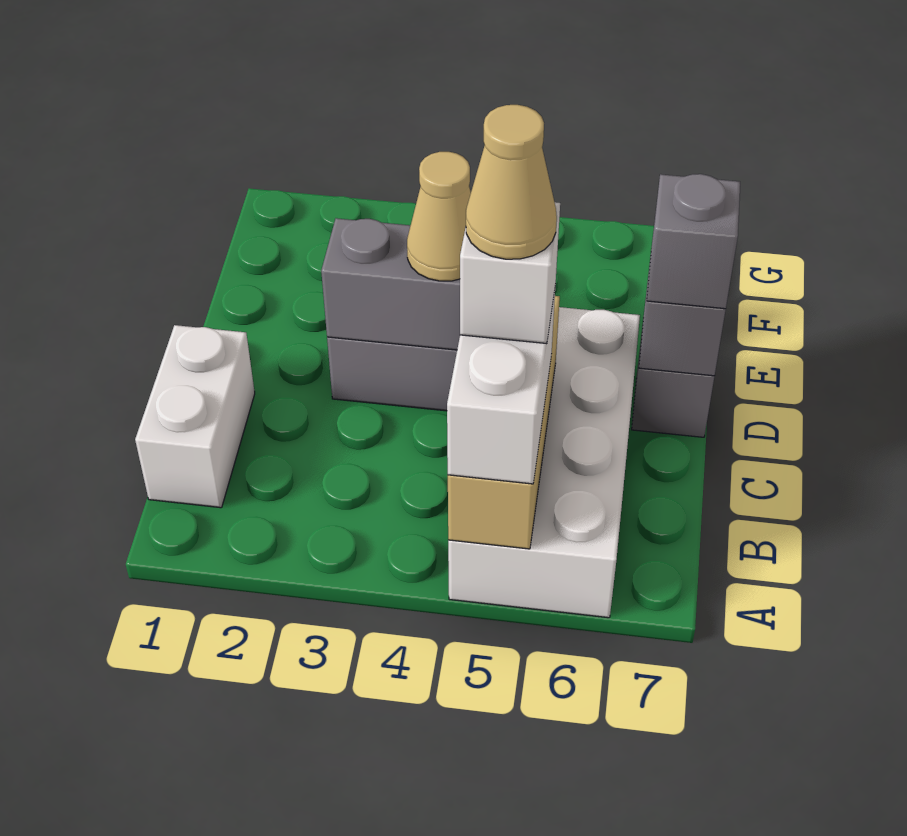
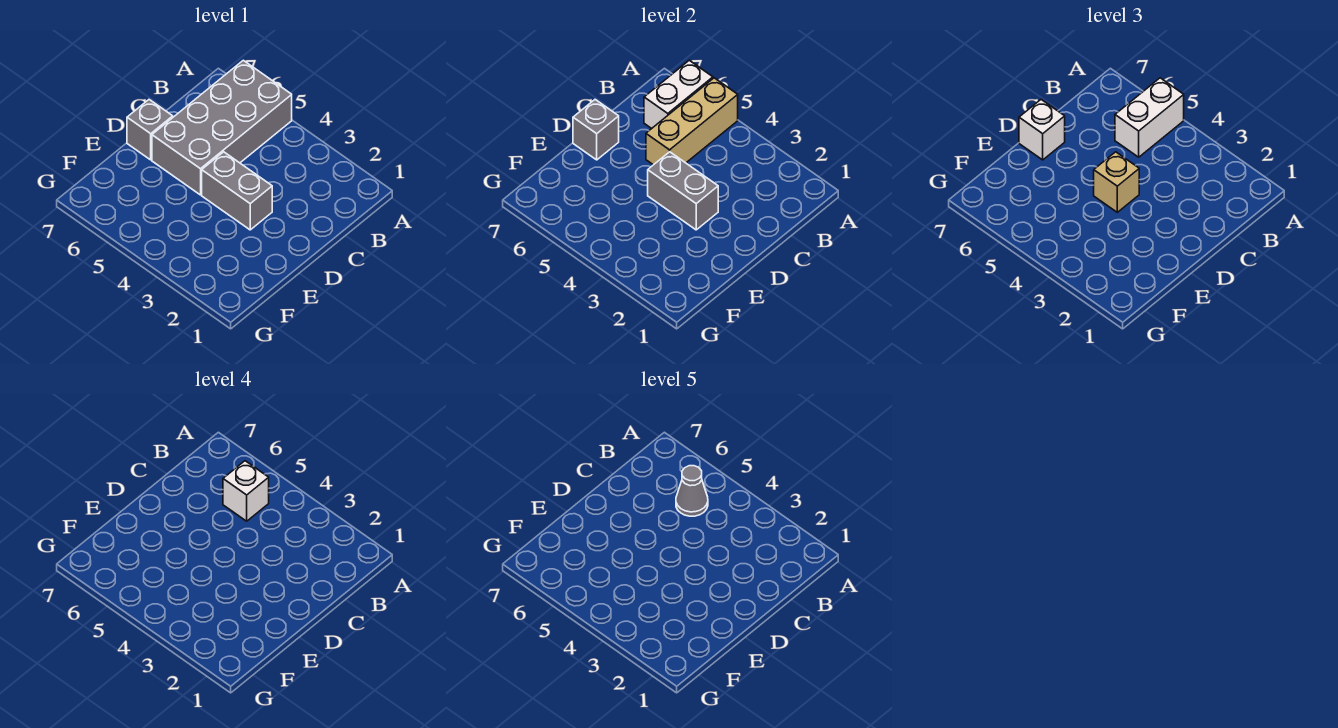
white brick A5:D6 level 1 -> grey brick A5:D6 level 1
white brick B1:C1 level 1 -> white brick A6:B6 level 2
tan cone B5 level 5 -> grey cone B5 level 5
tan cone D4 level 3 -> tan brick D4 level 3
grey brick D7 level 3 -> white brick D7 level 3

